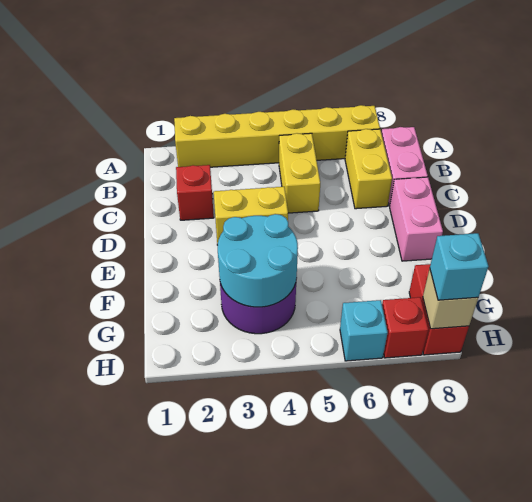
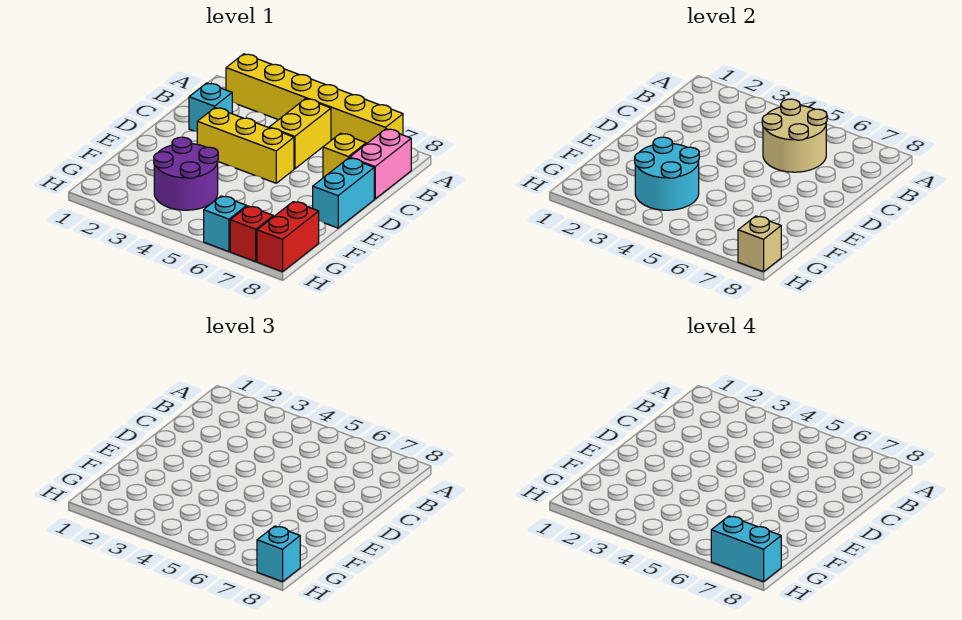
none -> tan round brick B5:C6 level 2
yellow brick B7:C7 level 1 -> yellow brick C7 level 1
red brick C2 level 1 -> cyan brick C2 level 1
yellow brick D3:D4 level 1 -> yellow brick D3:D5 level 1
pink brick D8:E8 level 1 -> cyan brick D8:E8 level 1
none -> cyan brick H7:H8 level 4

